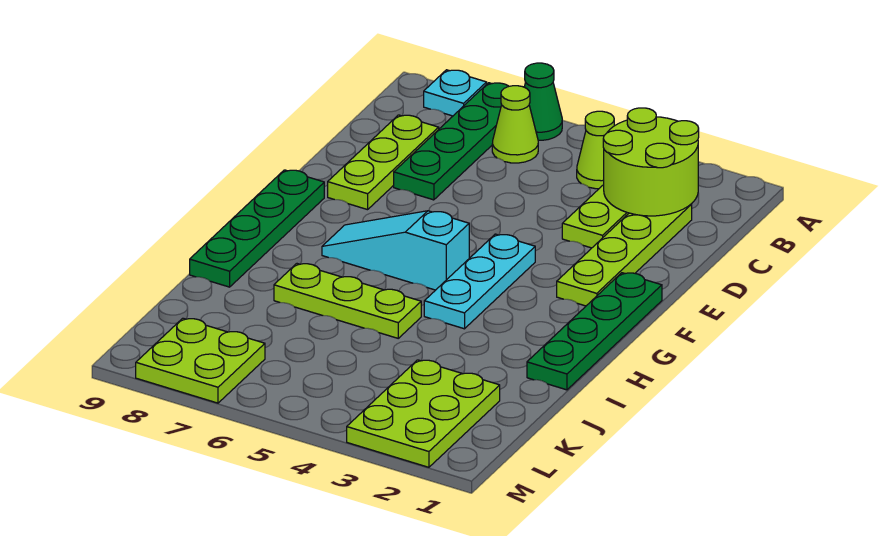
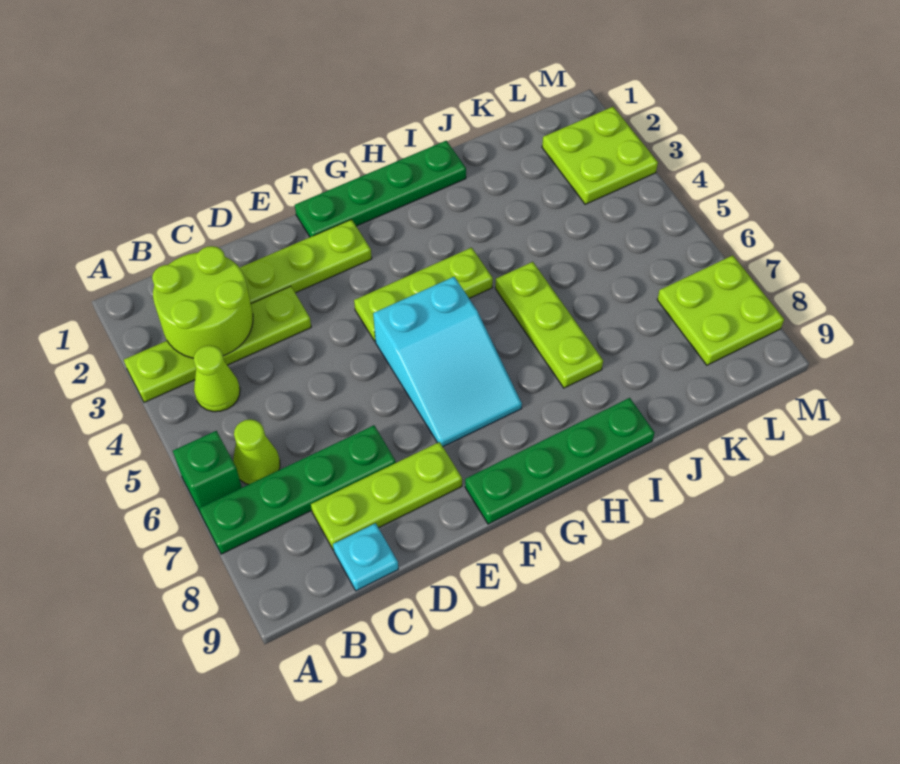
green cone A6 level 1 -> green brick A6 level 1
cyan plate A8 level 1 -> cyan plate C9 level 1
cyan plate F4:H4 level 1 -> lime plate F4:H4 level 1
cyan slope G5:G7 level 1 top 5 -> cyan slope F5:G7 level 1 top 5
lime plate K2:M3 level 1 -> lime plate L2:M3 level 1

